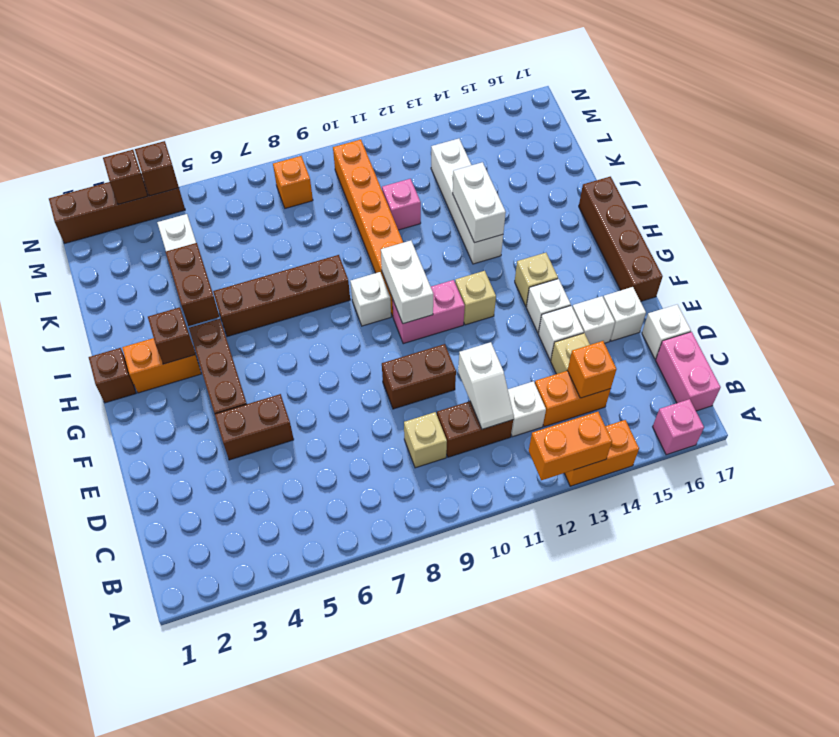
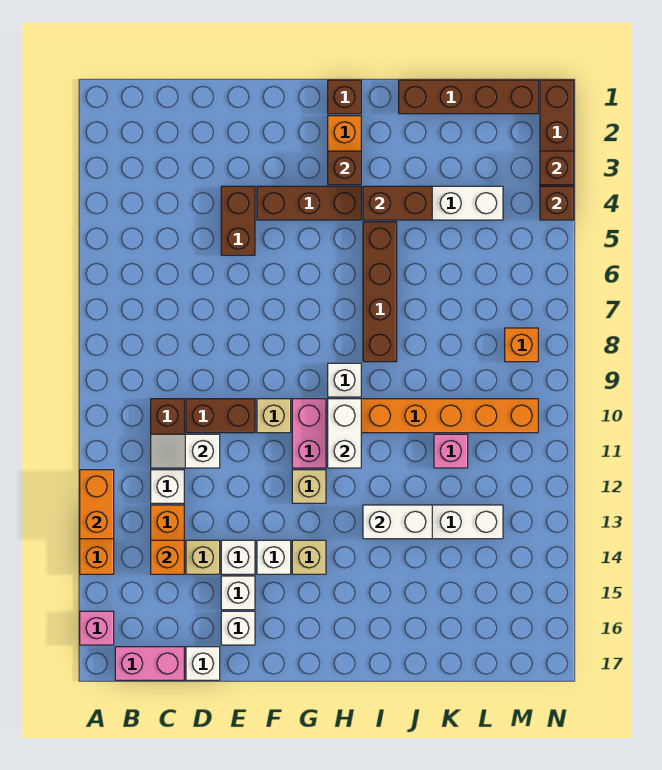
tan brick C9 level 1 -> tan brick F10 level 1
brown brick E9:E10 level 1 -> brown brick D10:E10 level 1
brown brick F17:I17 level 1 -> brown brick J1:M1 level 1
white brick G10:H10 level 2 -> white brick H10:H11 level 2

